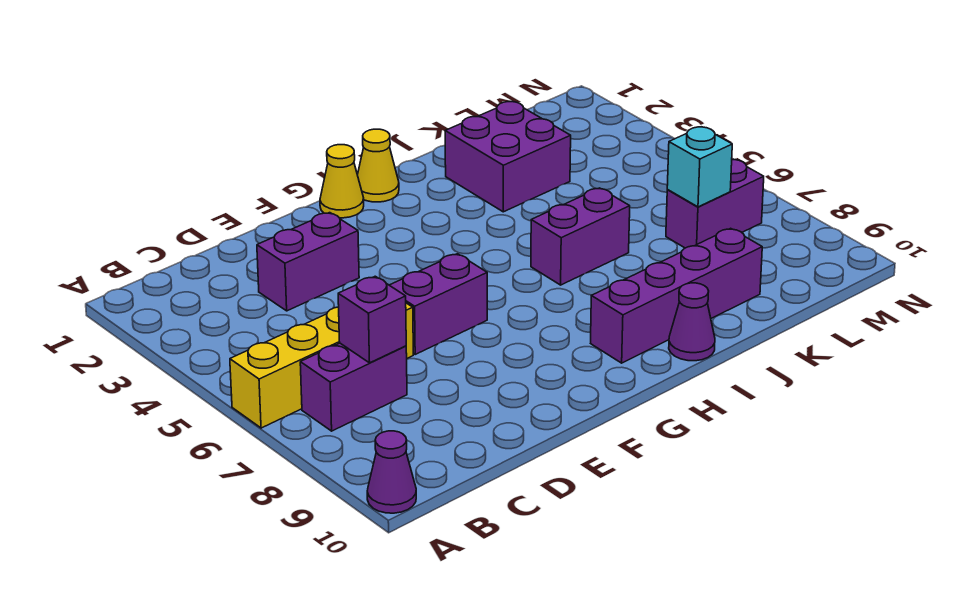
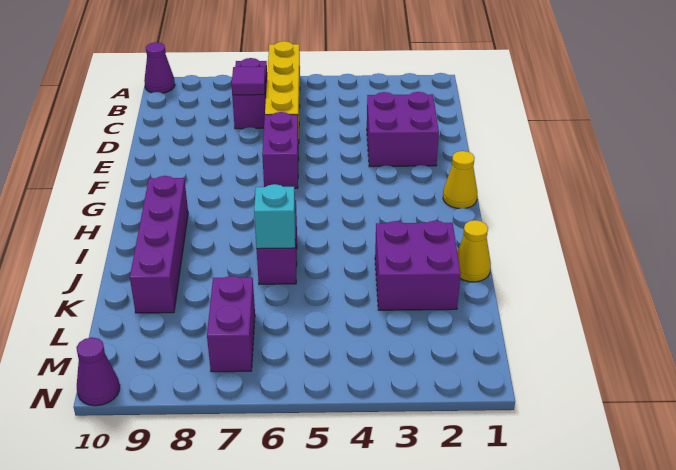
purple brick C7 level 2 -> purple tile C7 level 2
purple brick D3:E3 level 1 -> purple brick D2:E3 level 1
yellow cone H1 level 1 -> yellow cone J1 level 1
purple cone I10 level 1 -> purple cone N10 level 1
cyan brick L7 level 2 -> cyan brick J6 level 2

